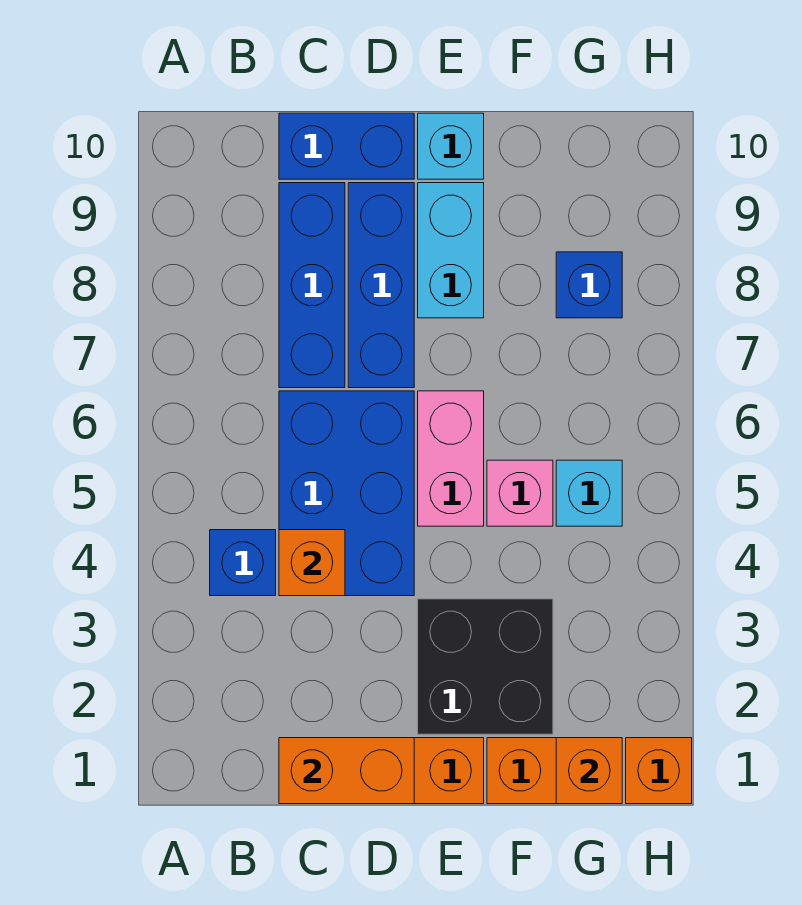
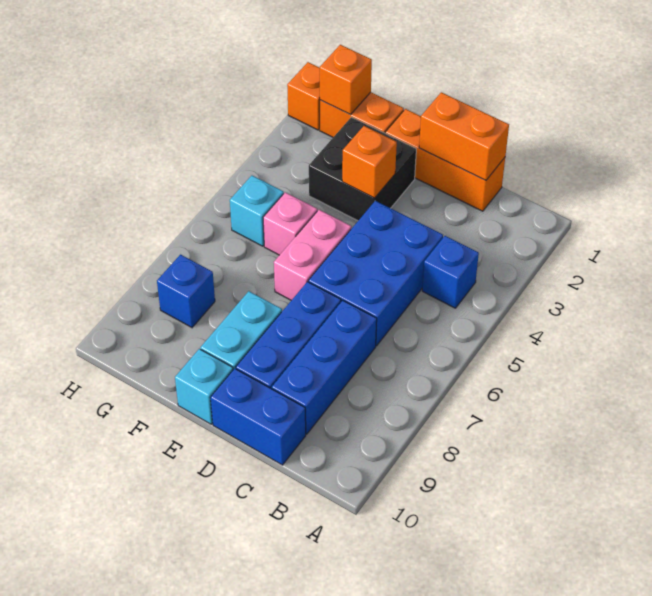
orange brick C4 level 2 -> orange brick E3 level 2

